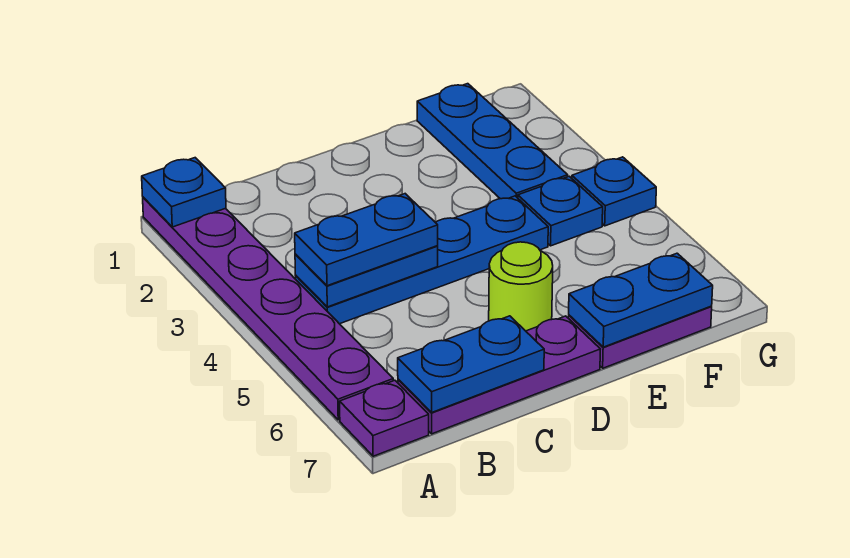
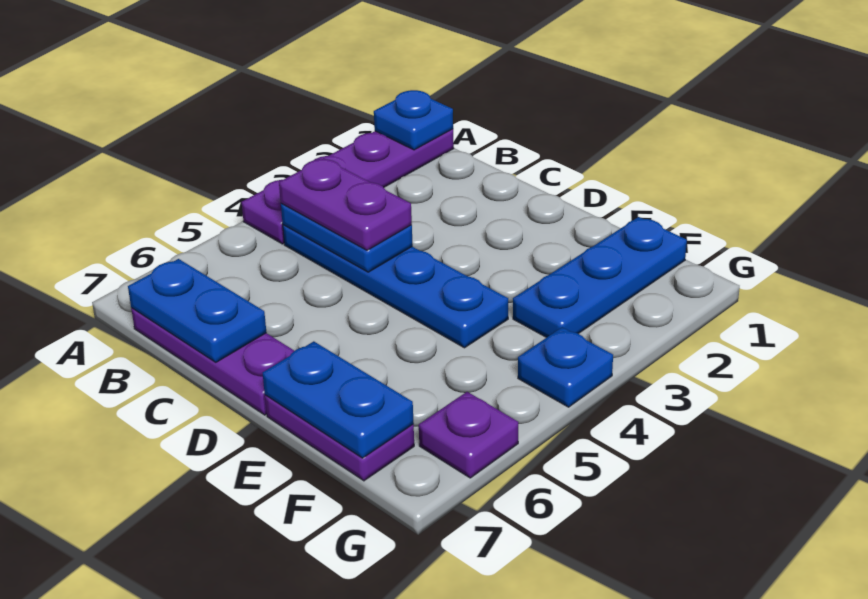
purple plate A1:A6 level 1 -> purple plate A1:A4 level 1
purple plate A7 level 1 -> purple plate G6 level 1
blue plate B4:C4 level 3 -> purple plate B4:C4 level 3
lime round brick D6 level 1 -> none
blue plate F4 level 1 -> none

